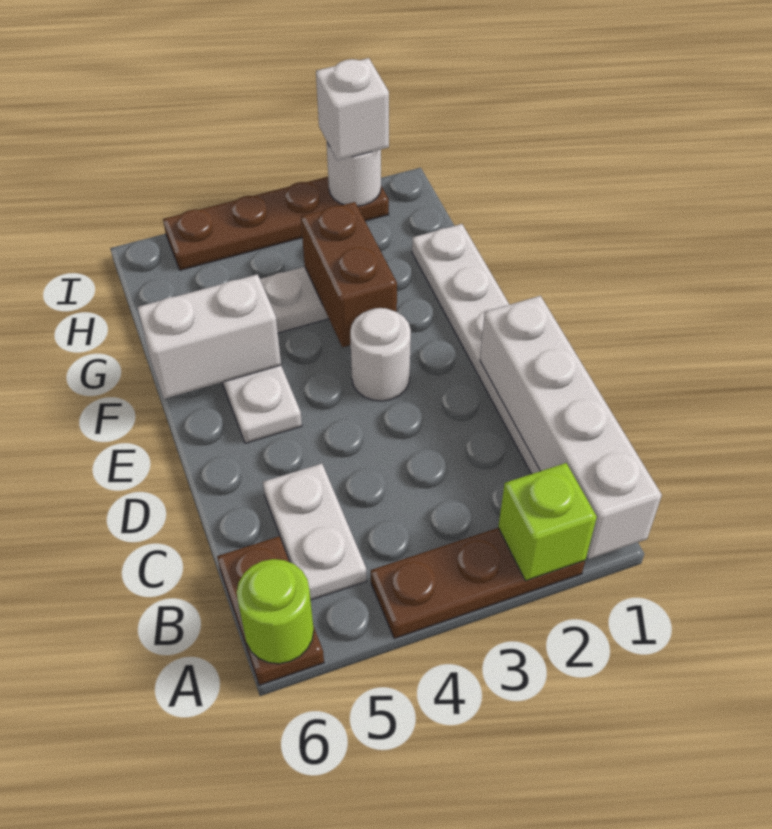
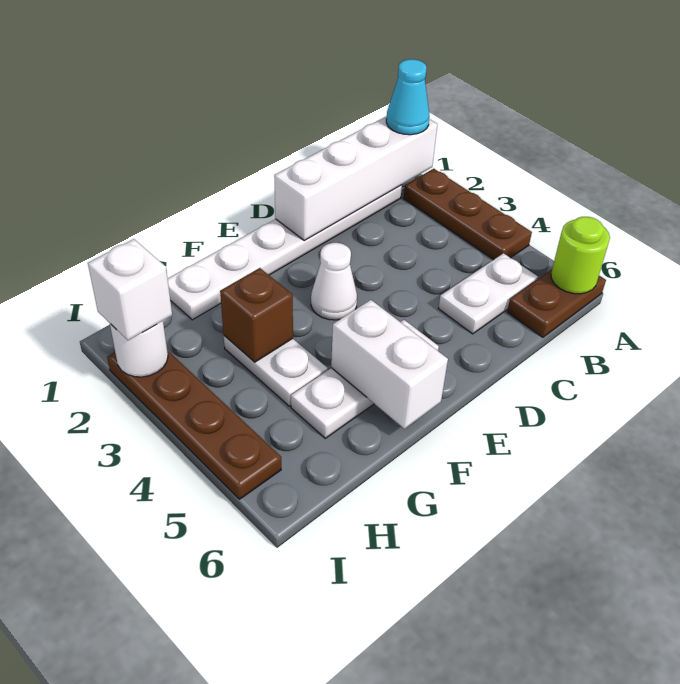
none -> cyan cone A1 level 3
lime brick A2 level 2 -> none
white round brick E3 level 1 -> white cone E3 level 1
brown brick F3:G3 level 2 -> brown brick G3 level 2

